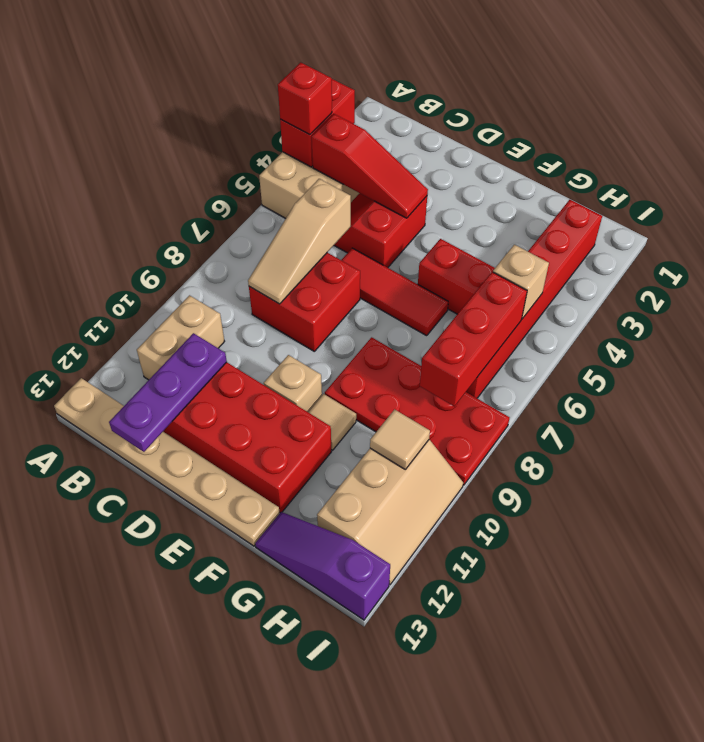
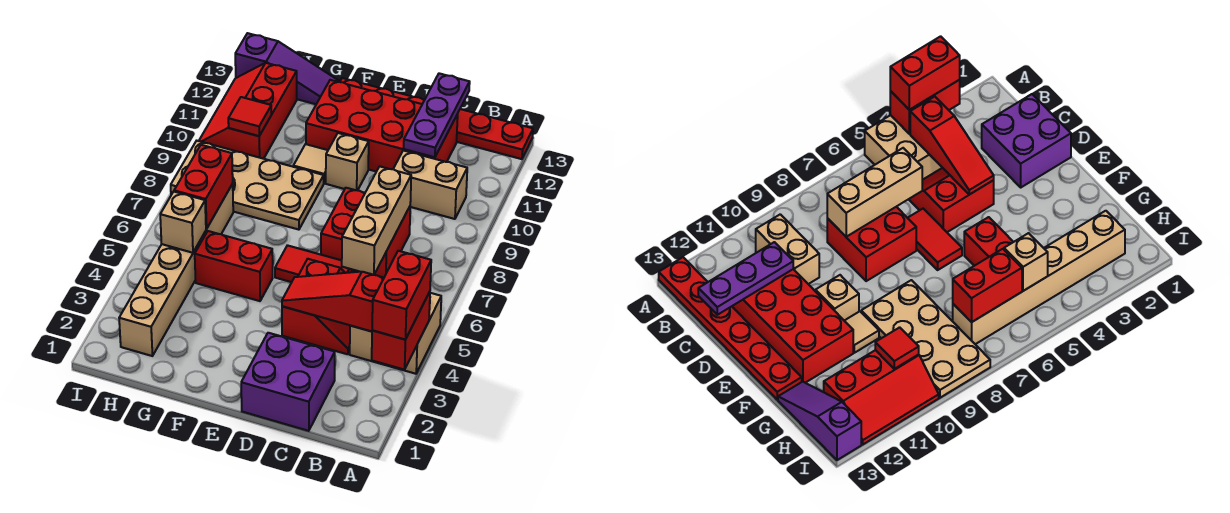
red brick A4 level 3 -> red brick A3:A4 level 3
tan plate A13:F13 level 1 -> red plate A13:F13 level 1
tan brick B10:B11 level 1 -> tan brick B10:C10 level 1
none -> purple brick C1:D2 level 1
tan slope C6:C8 level 2 top 6 -> tan brick C6:C8 level 2
red tile D6:F6 level 1 -> red tile D6:E6 level 1
red plate F8:I9 level 1 -> tan plate F8:I9 level 1
red brick H2:H7 level 1 -> tan brick H2:H7 level 1
red brick H6:H8 level 2 -> red brick H6:H7 level 2
tan slope H10:I12 level 1 top H -> red slope H10:I12 level 1 top H
tan tile H10 level 2 -> red tile H10 level 2

